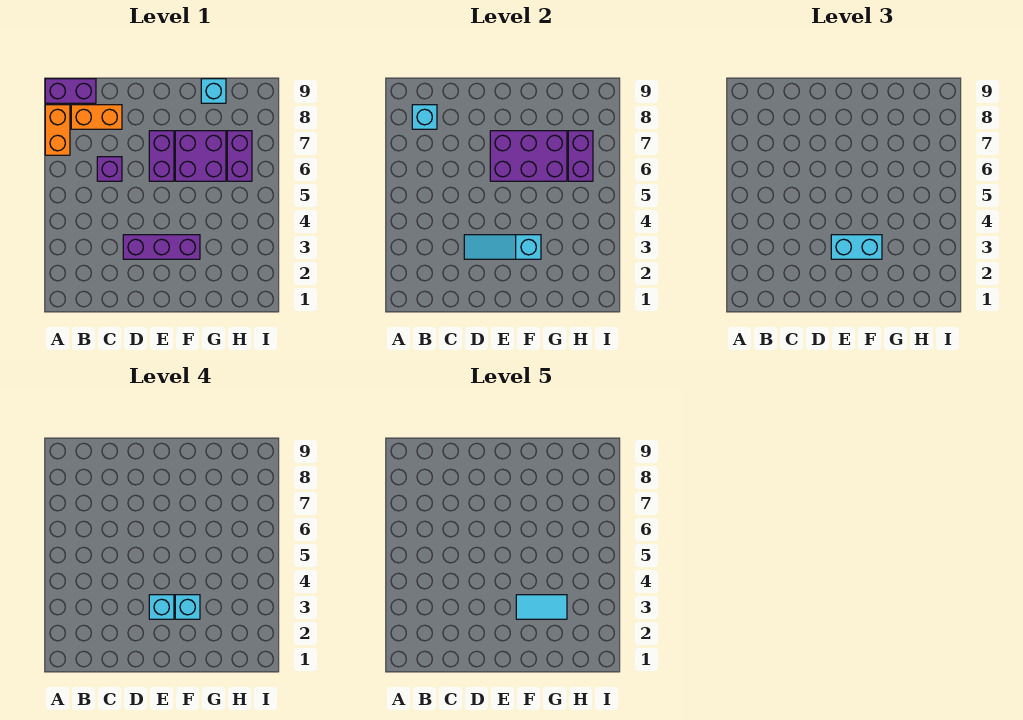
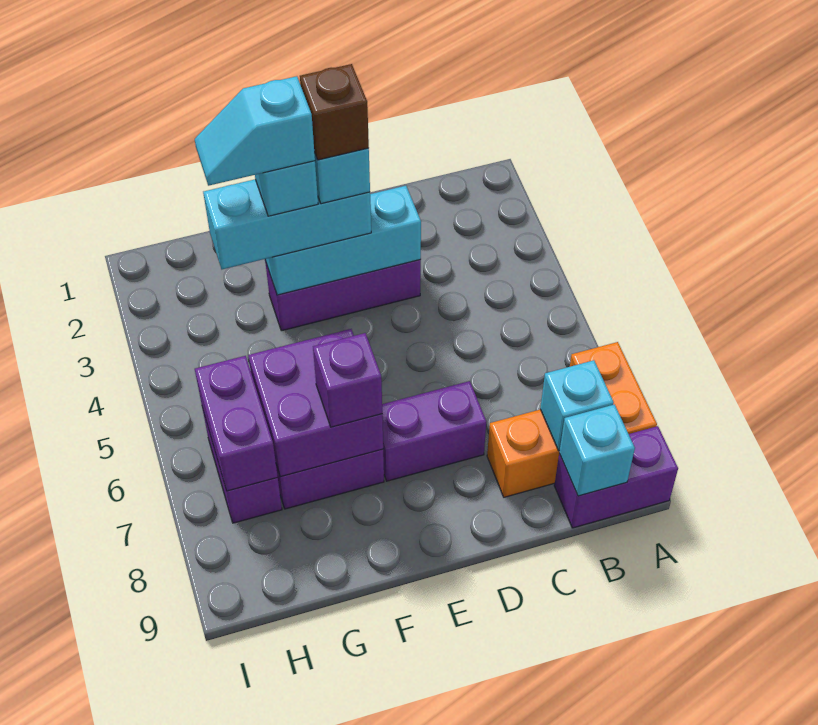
purple brick C6 level 1 -> purple brick F7 level 3
cyan slope D3:F3 level 2 top F -> cyan brick D3:F3 level 2
cyan brick E3:F3 level 3 -> cyan brick E3:G3 level 3
none -> brown brick E3 level 5
purple brick E6:E7 level 1 -> purple brick D7:E7 level 1
purple brick E6:G7 level 2 -> purple brick F6:G7 level 2
cyan tile F3:G3 level 5 -> cyan slope F3:G3 level 5 top F
cyan brick G9 level 1 -> cyan brick B9 level 2

